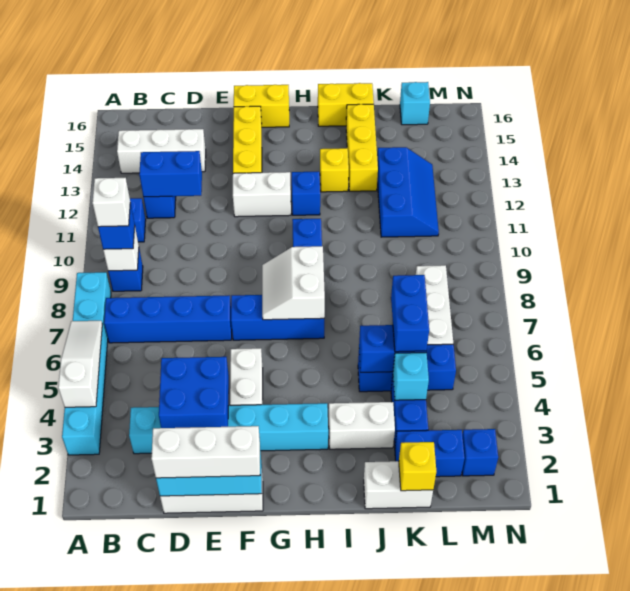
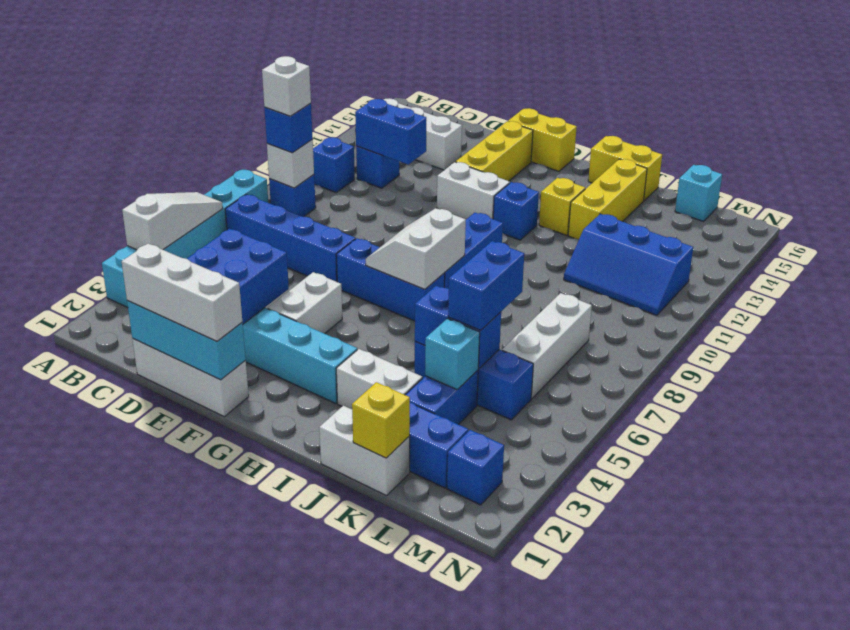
blue slope K11:L13 level 1 top K -> blue slope K11:M12 level 1 top 12

